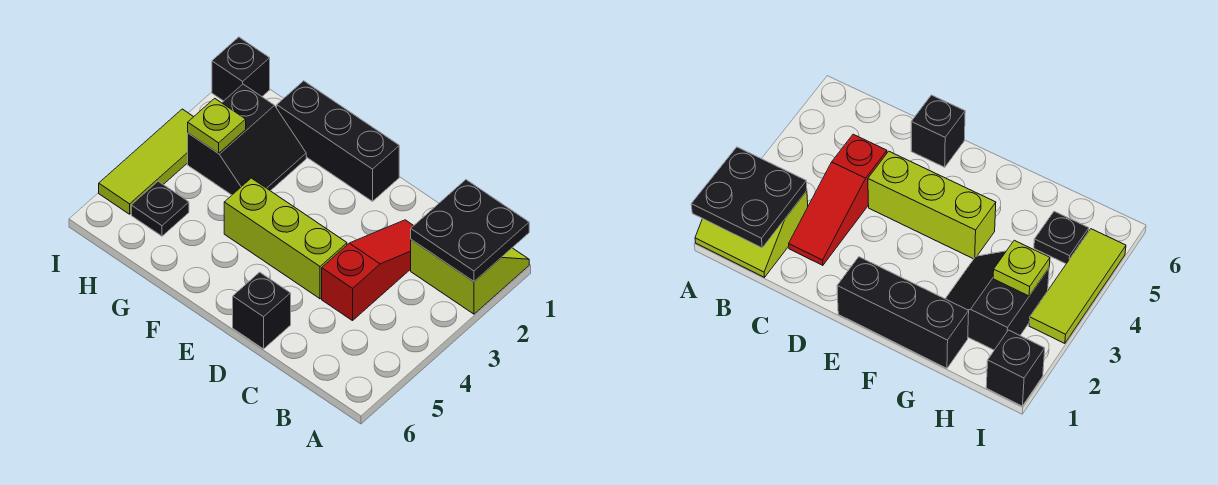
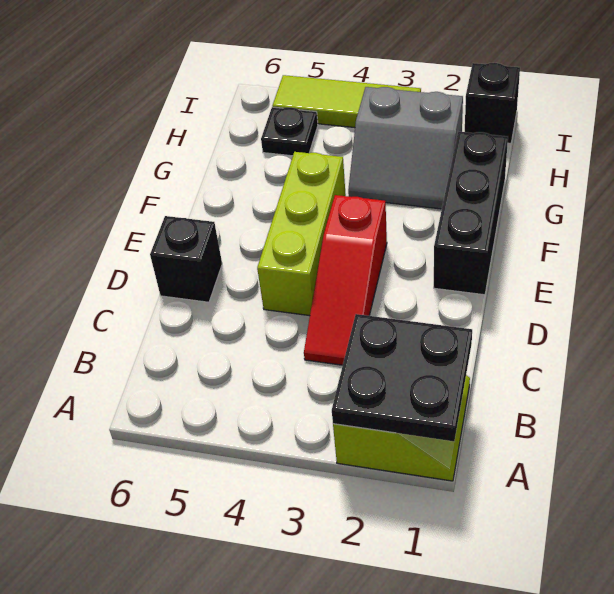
red slope C2:C4 level 1 top 4 -> red slope C3:E3 level 1 top E
black slope G2:H3 level 1 top H -> grey slope G2:H3 level 1 top H
lime plate H3 level 2 -> none

